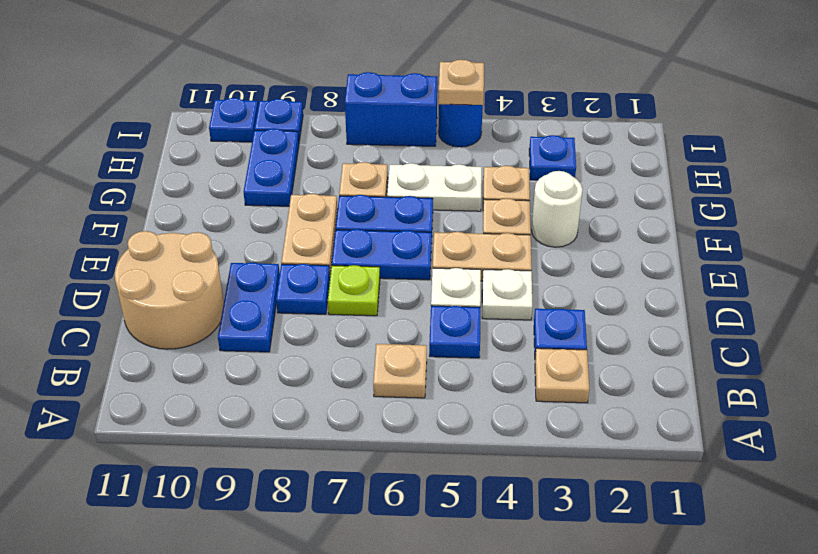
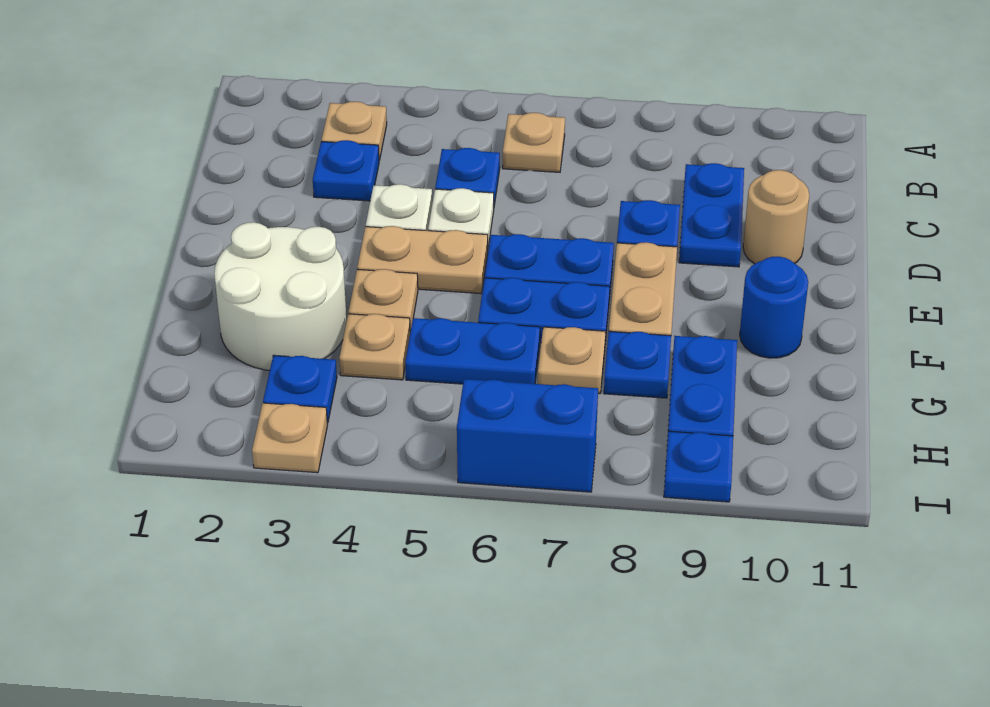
tan round brick C10:D11 level 1 -> tan round brick D10 level 1
lime plate D7 level 1 -> none
white round brick F3 level 1 -> white round brick F2:G3 level 1
white plate G5:G6 level 1 -> blue plate G5:G6 level 1
blue round brick I5 level 1 -> blue round brick F10 level 1
tan plate I5 level 2 -> tan plate I3 level 1
blue plate I10 level 1 -> blue plate G8 level 1

